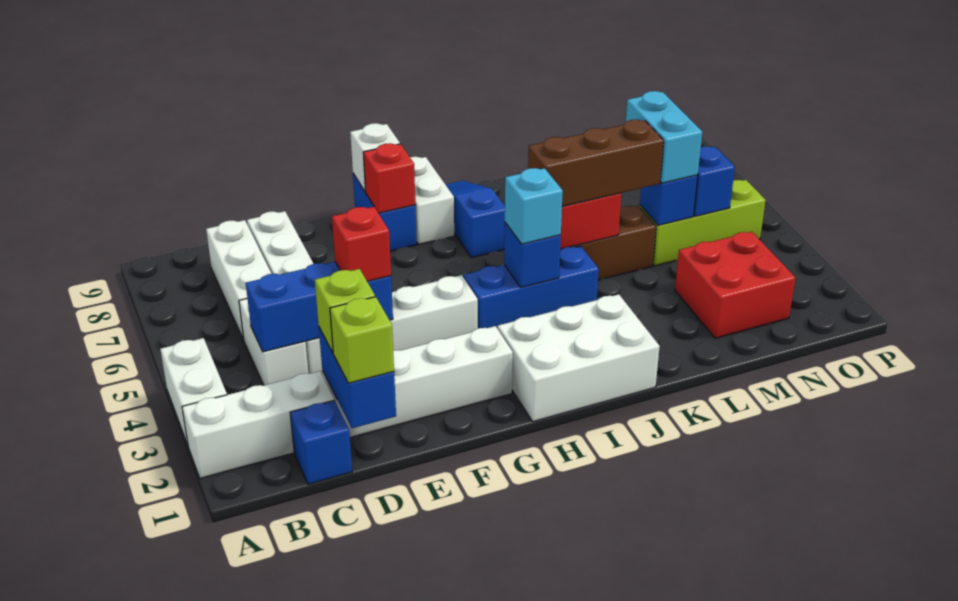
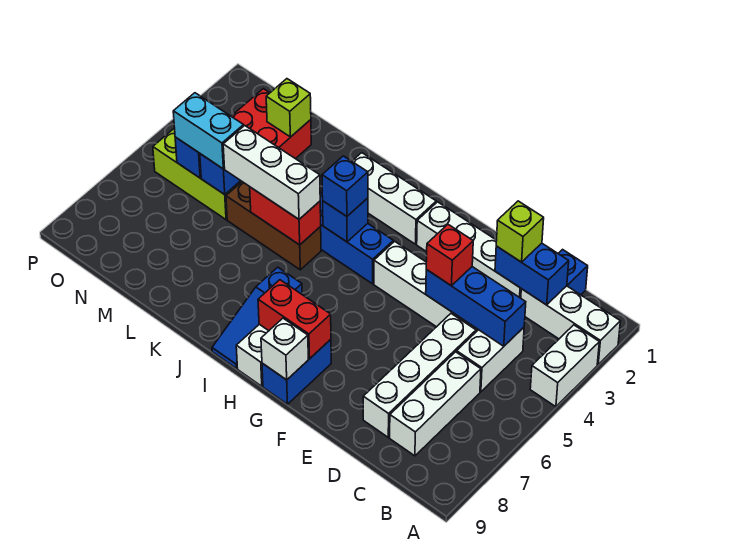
blue brick D1:D2 level 2 -> blue brick C2:D2 level 2
lime brick D1 level 3 -> lime brick M2 level 2
red brick G8 level 2 -> red brick G8:H8 level 2
white brick H1:J2 level 1 -> white brick H2:J2 level 1
cyan brick I4 level 3 -> blue brick I4 level 3
brown brick J5:L5 level 3 -> white brick J5:L5 level 3
cyan brick M5:M6 level 3 -> cyan brick M5:N5 level 3

